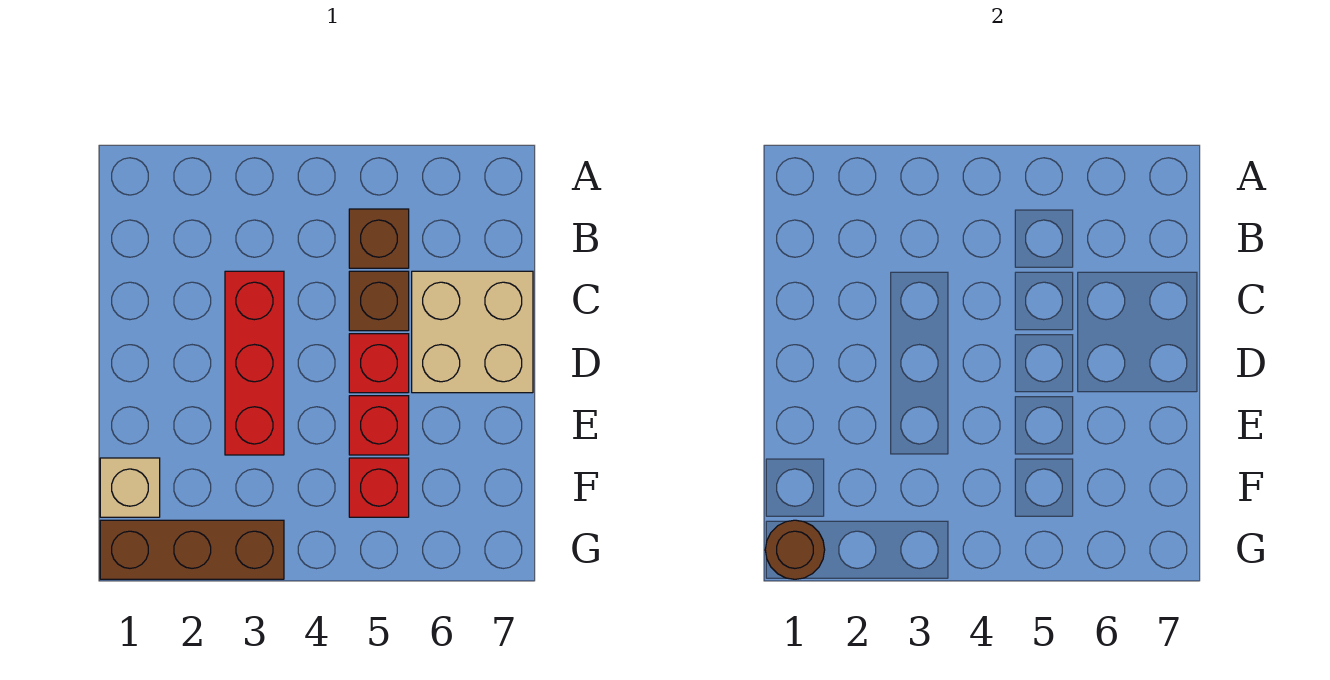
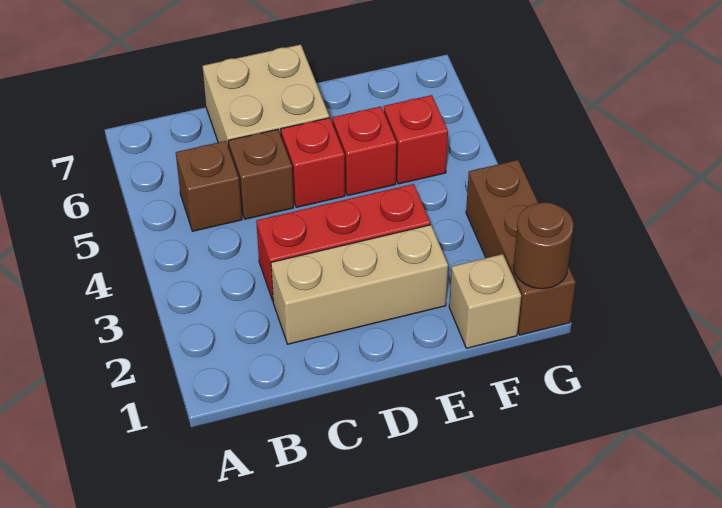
none -> tan brick C2:E2 level 1

